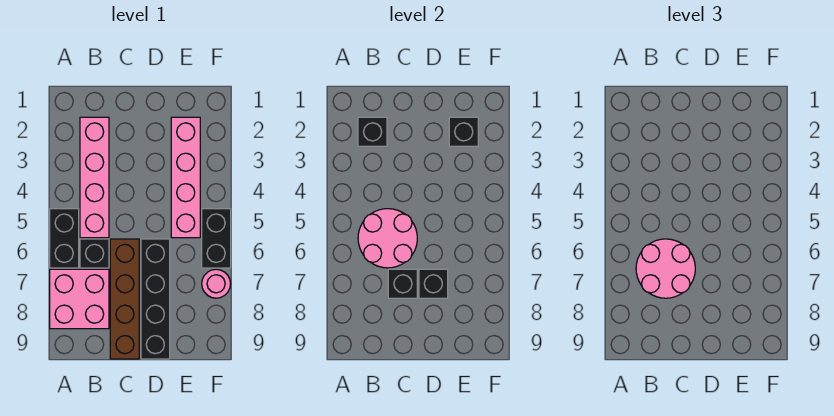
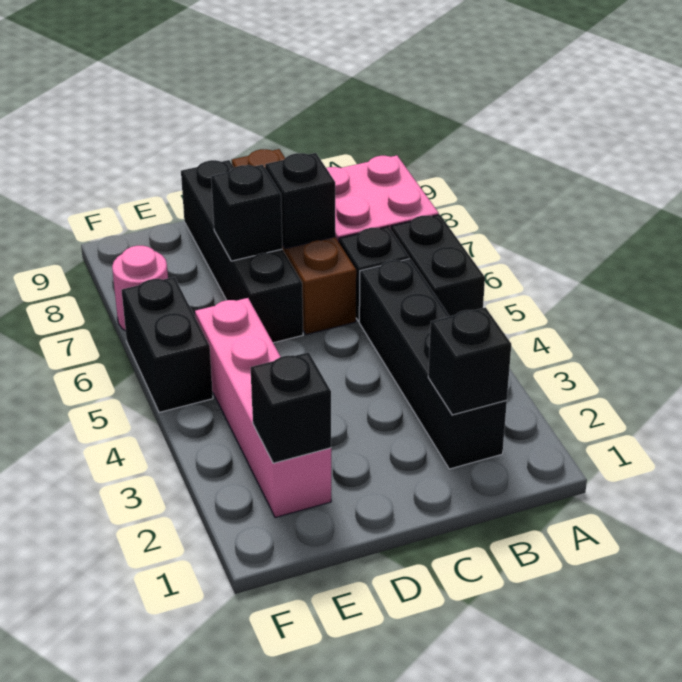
pink brick B2:B5 level 1 -> black brick B2:B5 level 1
pink round brick B5:C6 level 2 -> none
pink round brick B6:C7 level 3 -> none

